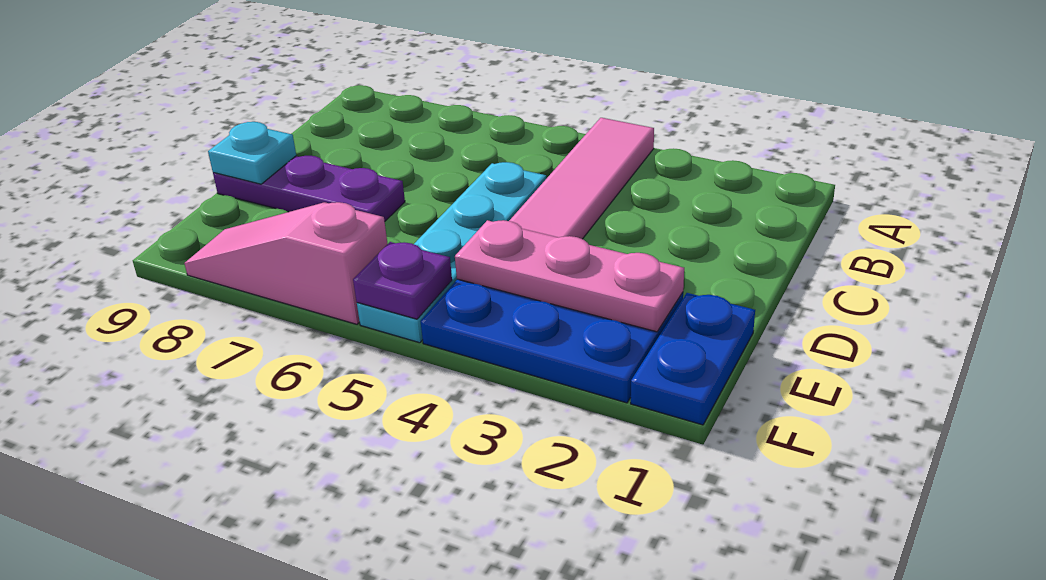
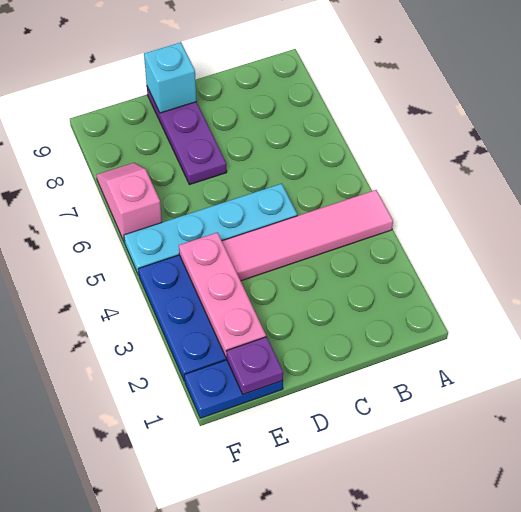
cyan plate D9 level 2 -> cyan brick D9 level 2
purple plate F5 level 2 -> purple plate E1 level 2
pink slope F6:F8 level 1 top 6 -> pink slope F6:F7 level 1 top 6

